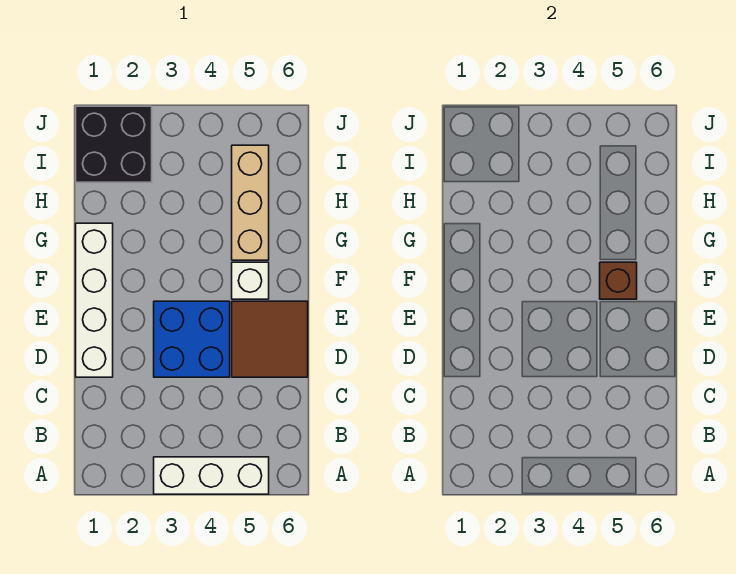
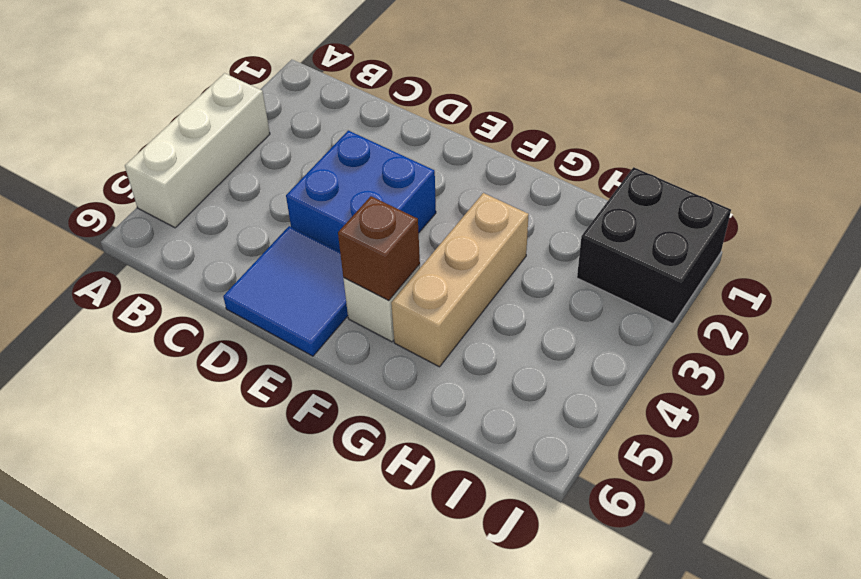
white brick D1:G1 level 1 -> none
brown tile D5:E6 level 1 -> blue tile D5:E6 level 1
tan brick G5:I5 level 1 -> tan brick G3:G5 level 1

